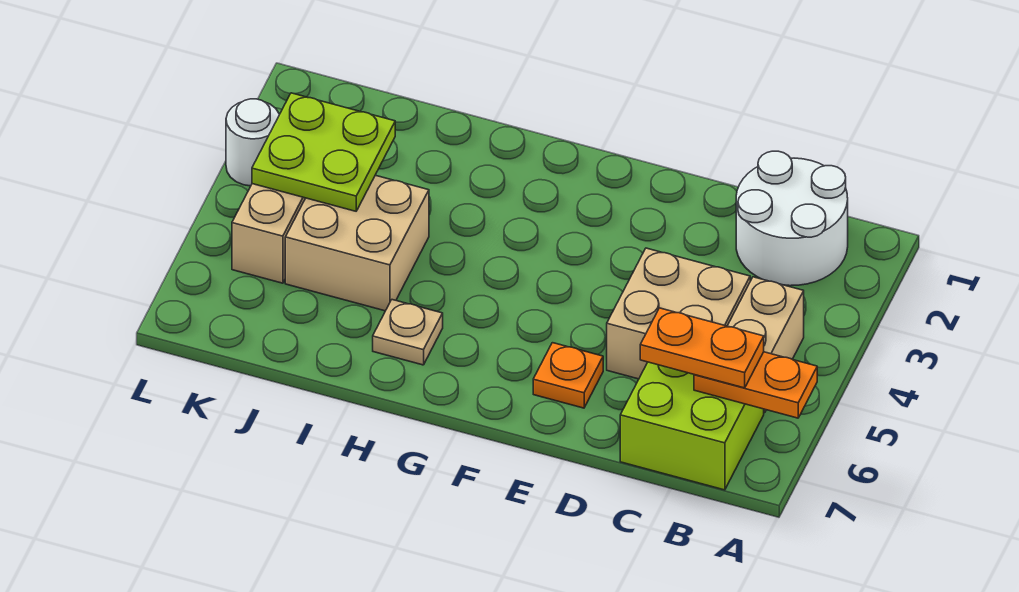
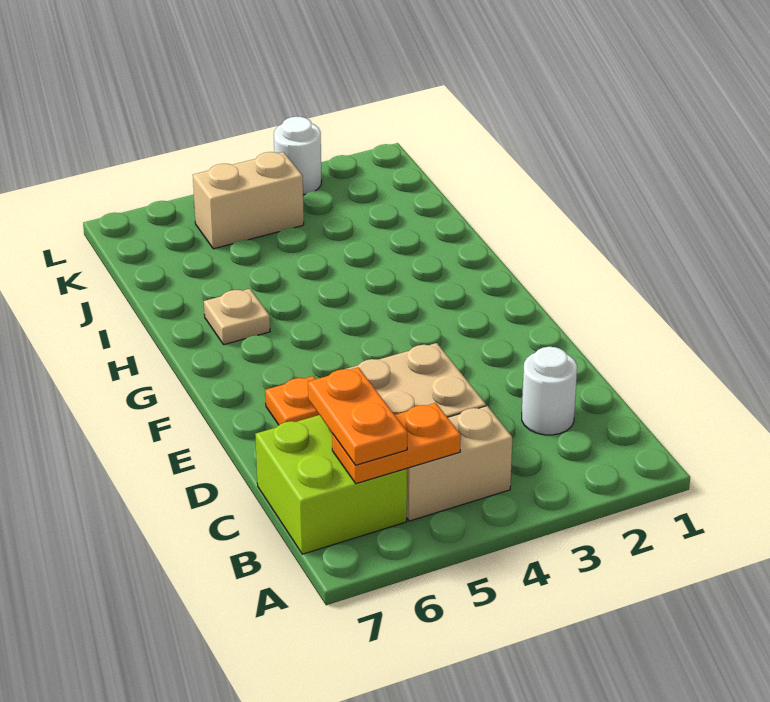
orange plate A6:B6 level 2 -> orange plate B5:B6 level 2
white round brick B1:C2 level 1 -> white round brick C2 level 1
tan brick I4:J5 level 1 -> none
lime plate J3:K4 level 2 -> none

